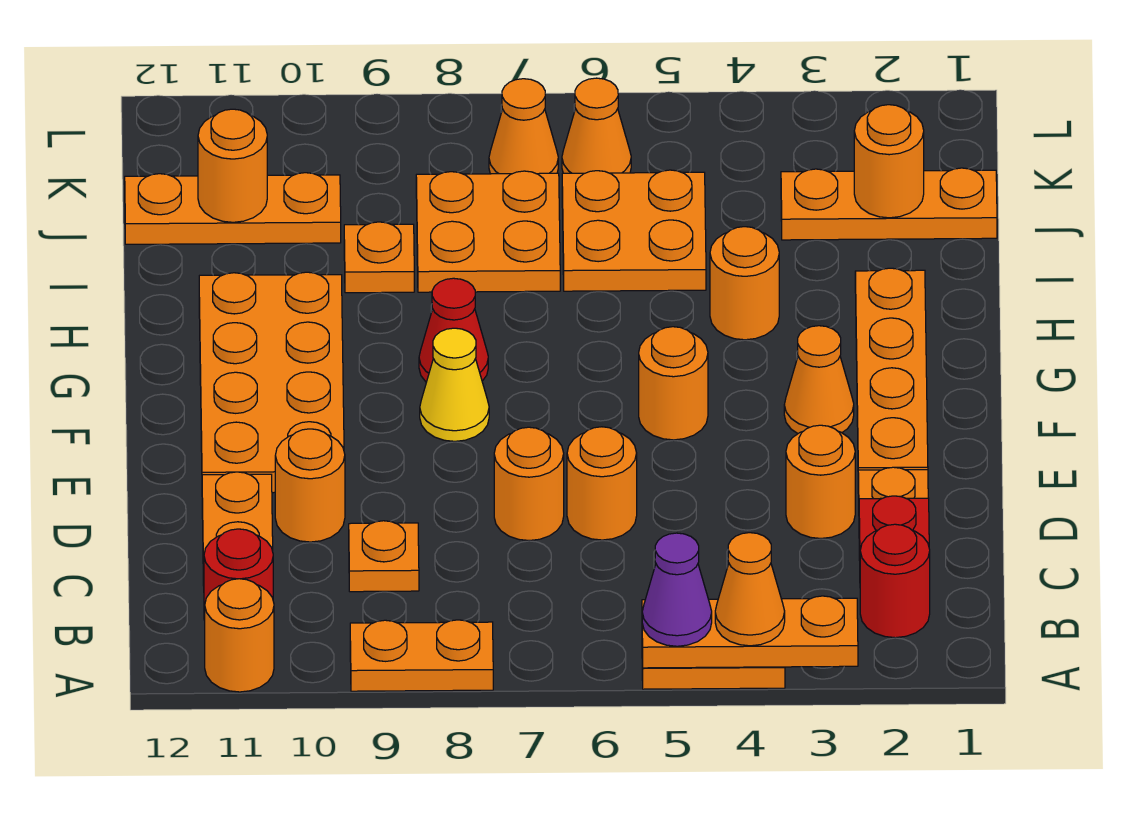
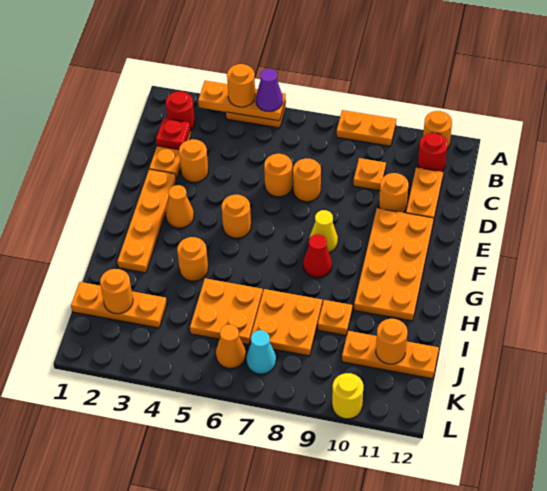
orange cone A4 level 3 -> orange round brick A4 level 3
orange cone K7 level 1 -> cyan cone K7 level 1
none -> yellow round brick L10 level 1

